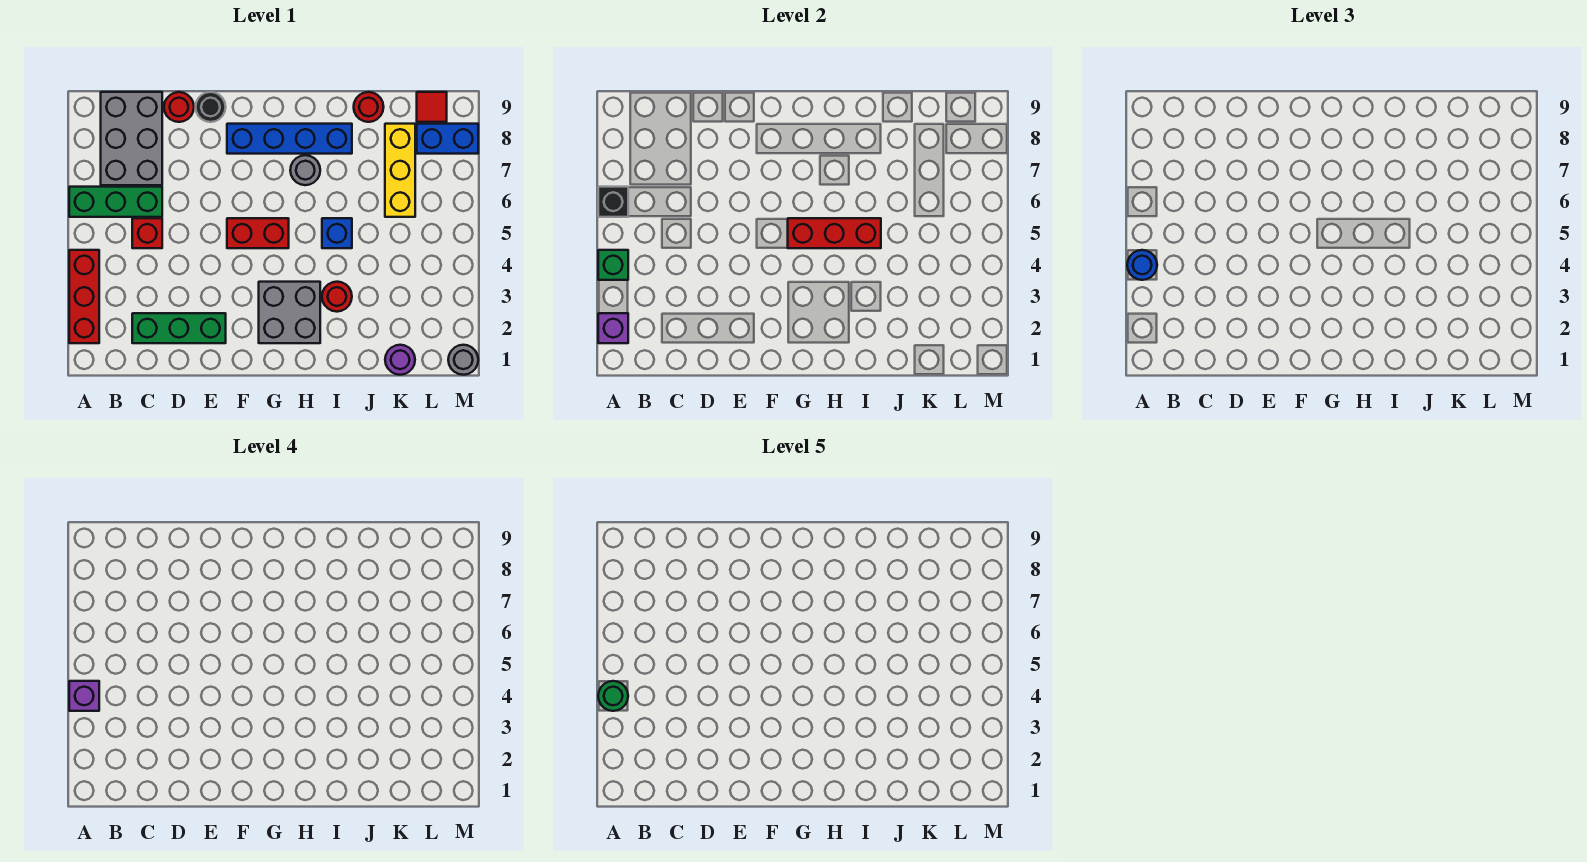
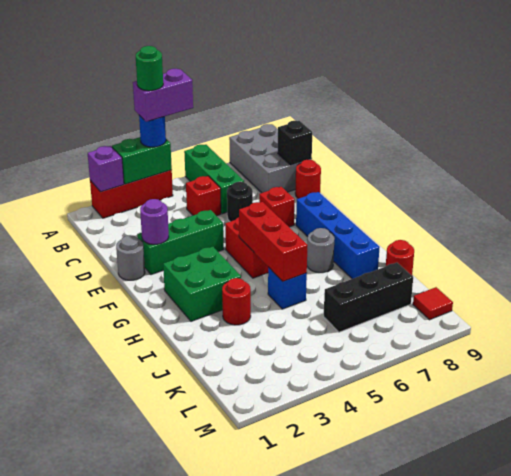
green brick A4 level 2 -> green brick A3:A4 level 2
purple brick A4 level 4 -> purple brick A4:A5 level 4
black brick A6 level 2 -> black brick C9 level 2
grey brick B7:C9 level 1 -> grey brick A8:C9 level 1
green brick C2:E2 level 1 -> green brick E2:E4 level 1
none -> red brick E7 level 1
black round brick E9 level 1 -> black round brick D6 level 1
grey brick G2:H3 level 1 -> green brick G2:H3 level 1
purple round brick K1 level 1 -> purple round brick E2 level 2
yellow brick K6:K8 level 1 -> black brick K6:K8 level 1
blue brick L8:M8 level 1 -> none
grey round brick M1 level 1 -> grey round brick E1 level 1

